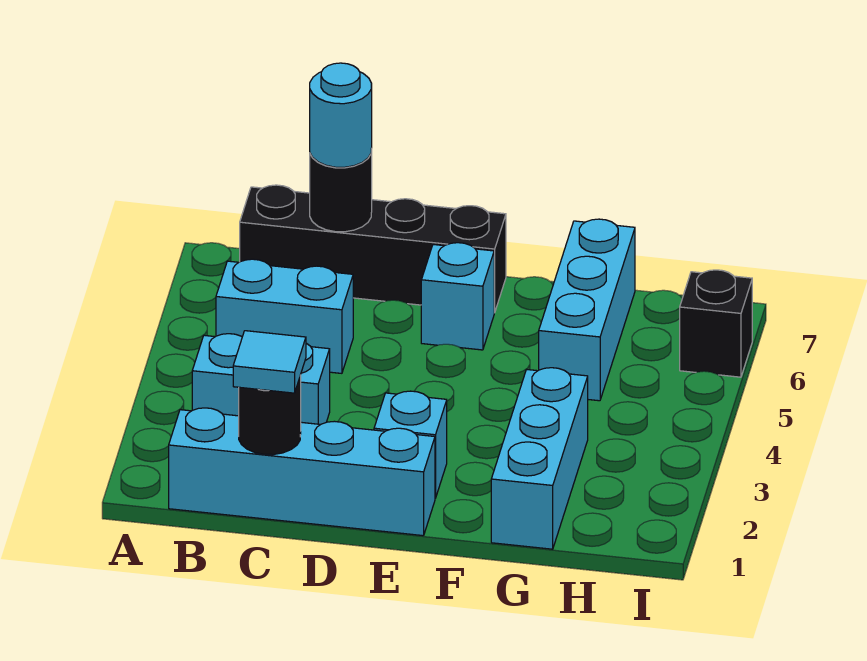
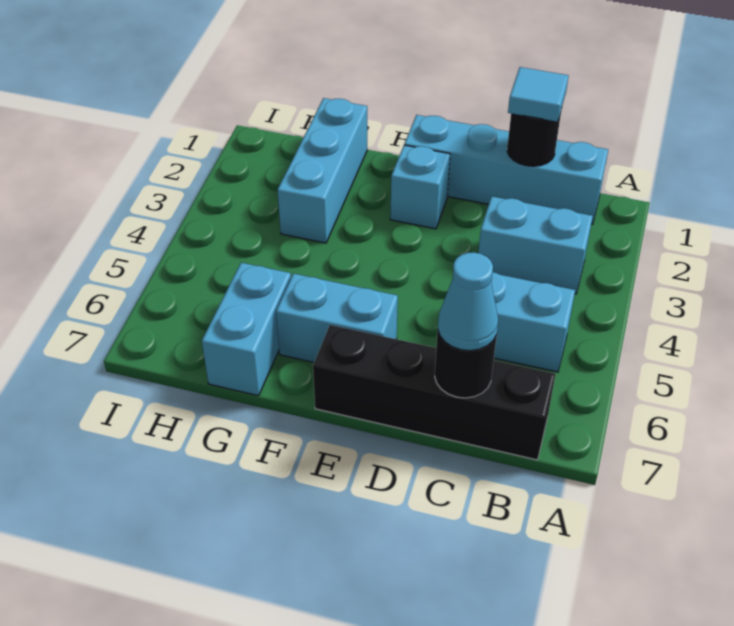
cyan round brick C7 level 3 -> cyan cone C7 level 3
cyan brick E6 level 1 -> cyan brick E6:F6 level 1
cyan brick G5:G7 level 1 -> cyan brick G6:G7 level 1
black brick I6 level 1 -> none

